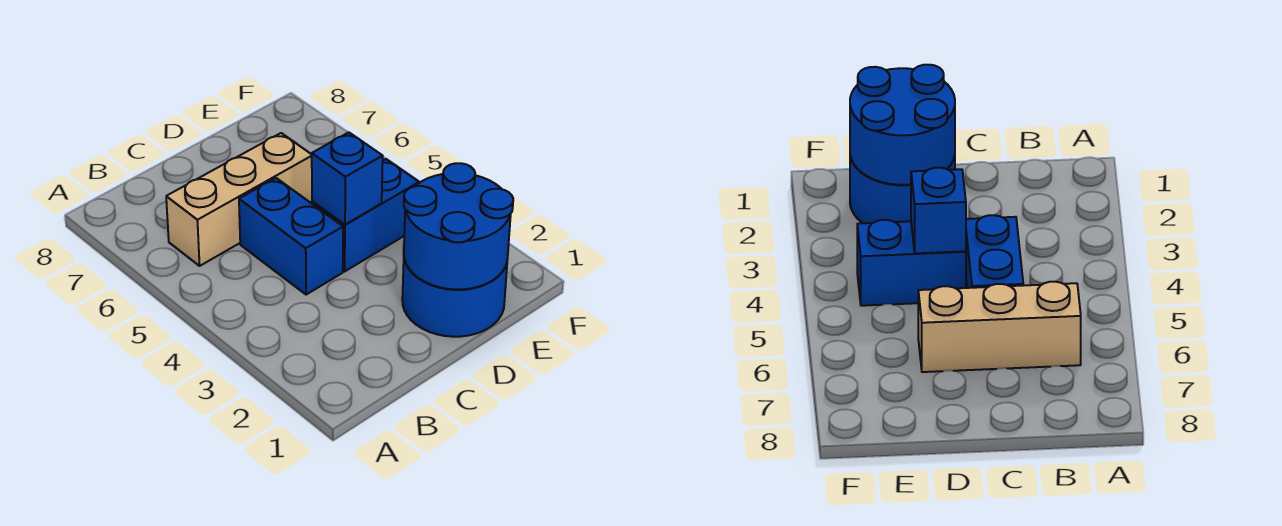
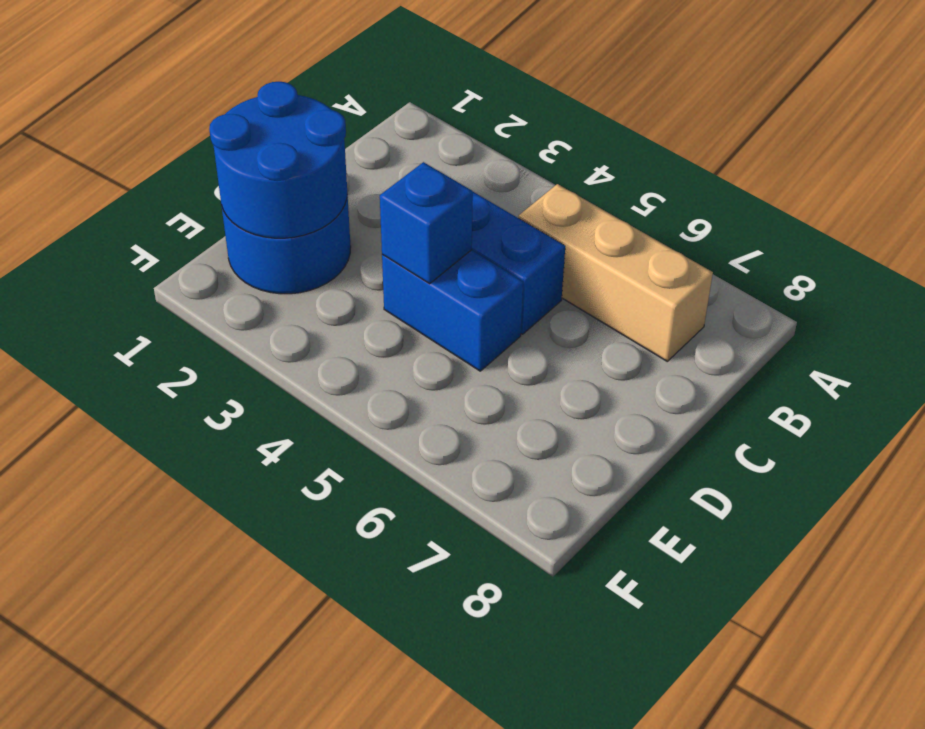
tan brick B6:D6 level 1 -> tan brick B5:B7 level 1
blue brick D4:E4 level 1 -> blue brick D4:D5 level 1

